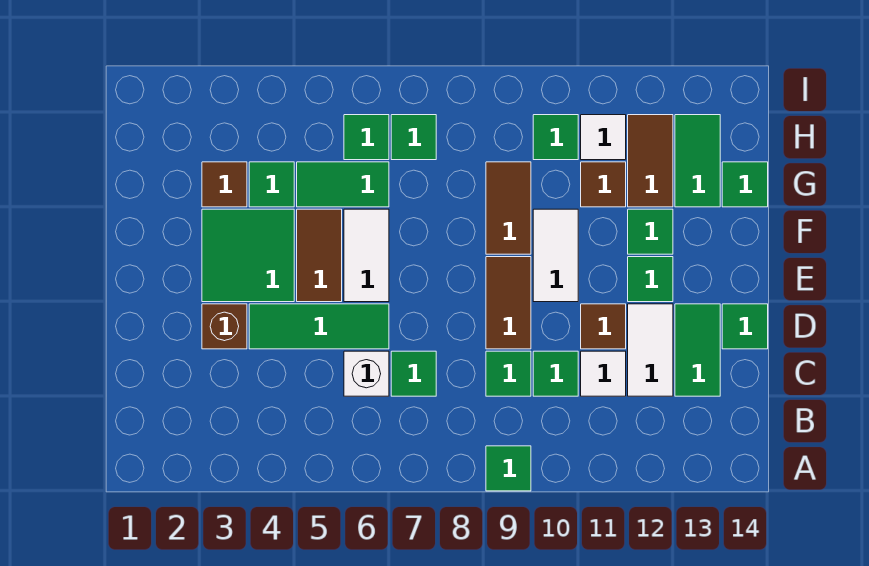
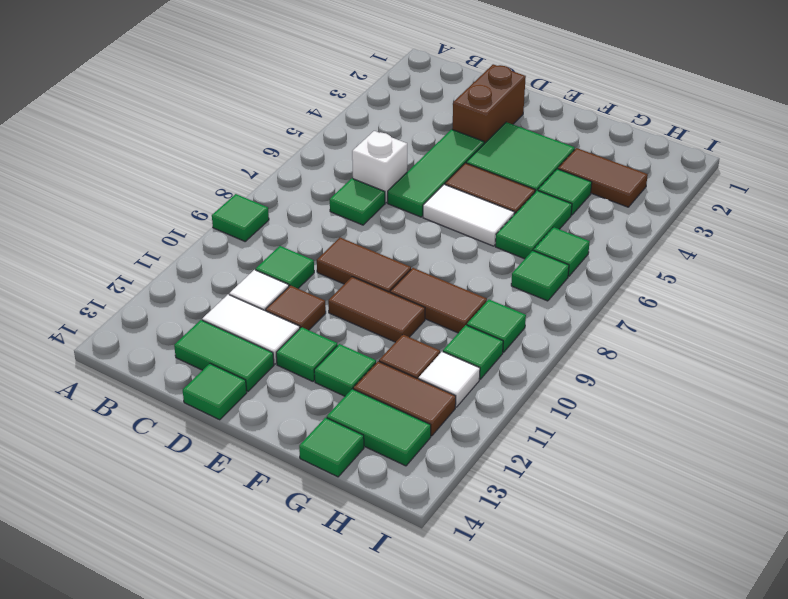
green tile C9 level 1 -> green tile H9 level 1
brown brick D3 level 1 -> brown brick D2:D3 level 1
white tile E10:F10 level 1 -> brown tile E10:F10 level 1
brown tile G3 level 1 -> brown tile G3:H3 level 1

